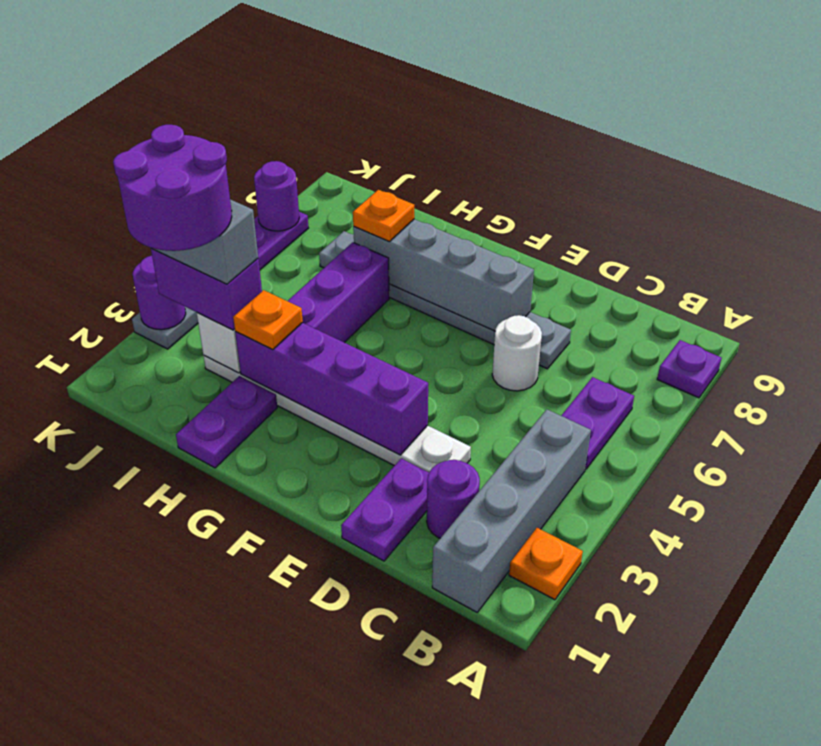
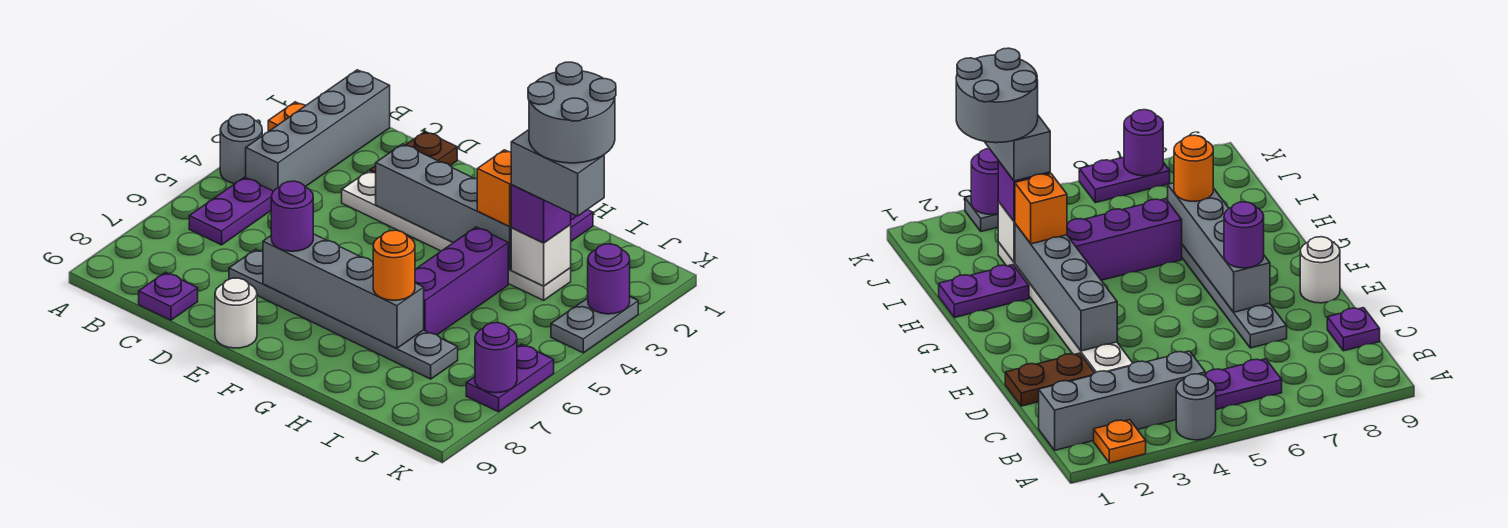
none -> grey round brick A4 level 1
purple plate A8 level 1 -> purple plate C9 level 1
purple round brick C2 level 1 -> purple round brick E7 level 3
purple plate D1:D2 level 1 -> brown plate D1:D2 level 1
white round brick D6 level 1 -> white round brick E9 level 1
purple brick E3:H3 level 2 -> grey brick E3:H3 level 2
orange plate H3 level 3 -> orange brick H3 level 3
orange plate H7 level 3 -> orange round brick H7 level 3
purple round brick I2:J3 level 5 -> grey round brick I2:J3 level 5
purple brick I3:J3 level 3 -> purple brick I3 level 3

